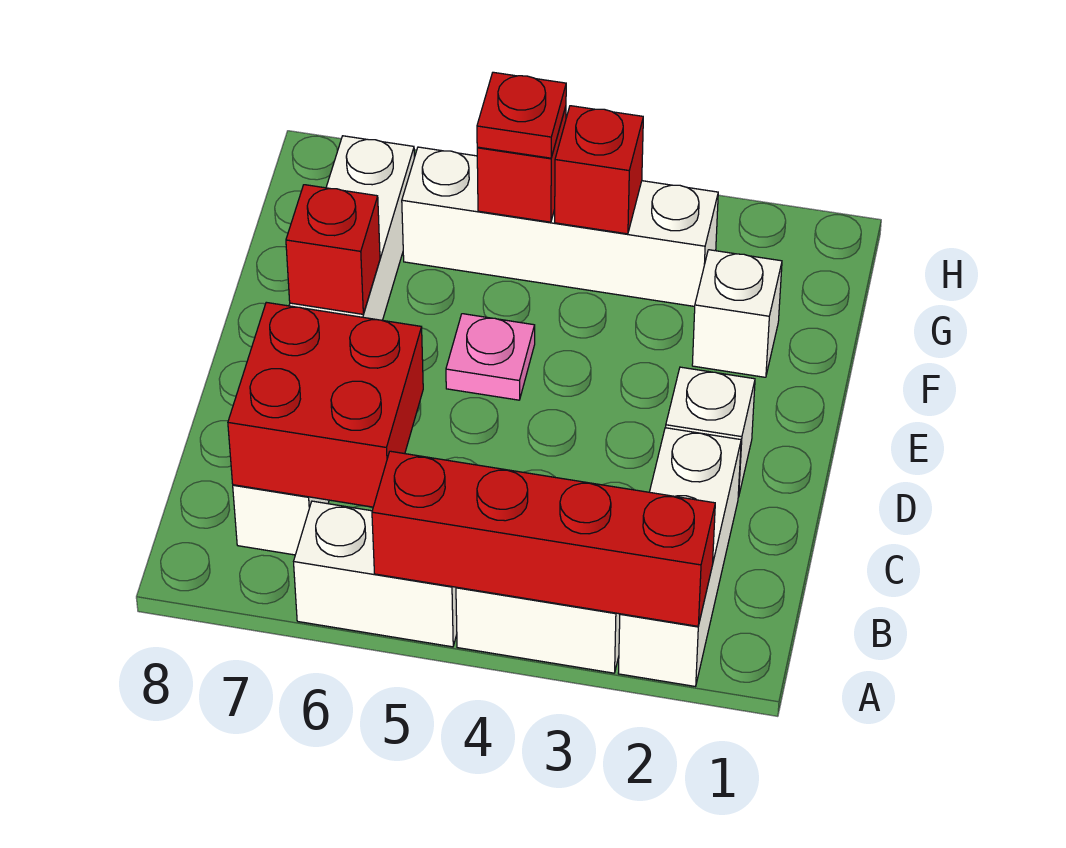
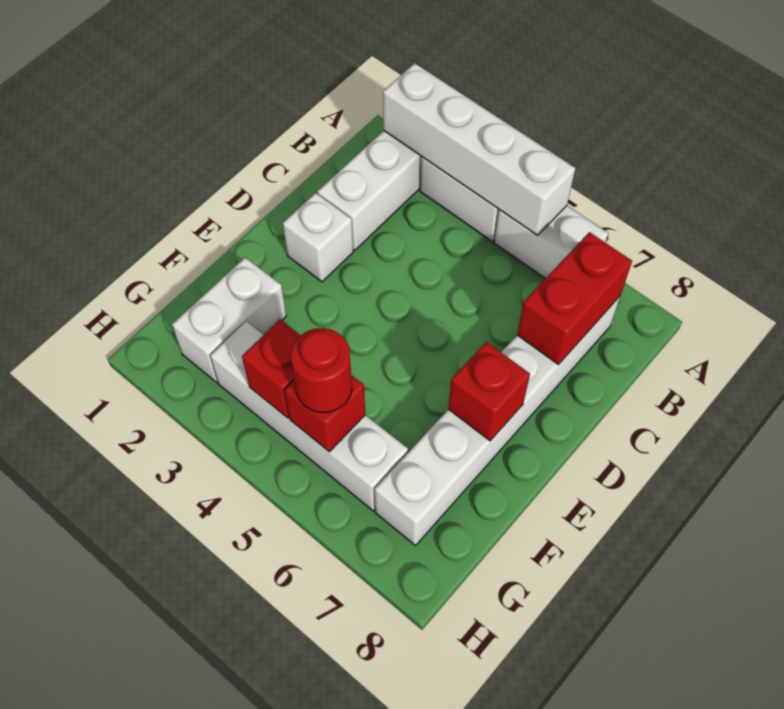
red brick A2:A5 level 2 -> white brick A2:A5 level 2
red brick B6:C7 level 2 -> red brick B7:C7 level 2
pink plate E5 level 1 -> none
white brick F2 level 1 -> white brick F2:G2 level 1
red plate G5 level 3 -> red round brick G5 level 3

